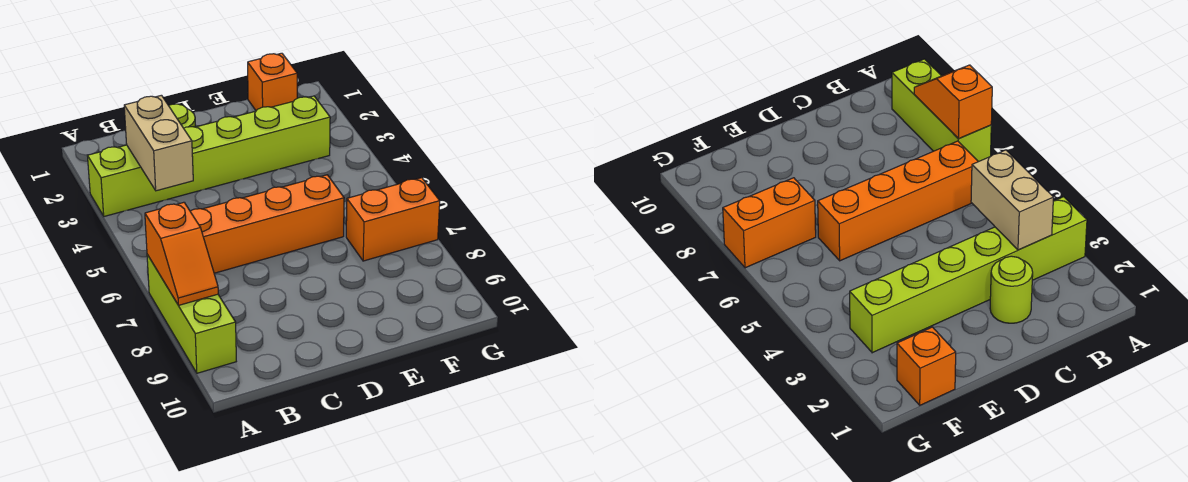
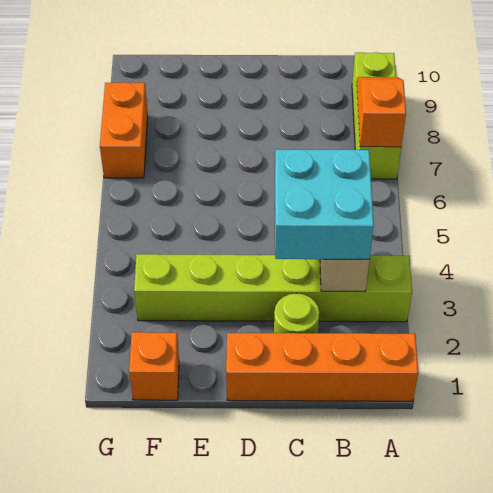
none -> cyan brick B3:C4 level 3
orange brick B6:E6 level 1 -> orange brick A1:D1 level 1
orange brick F7:G7 level 1 -> orange brick G7:G8 level 1

